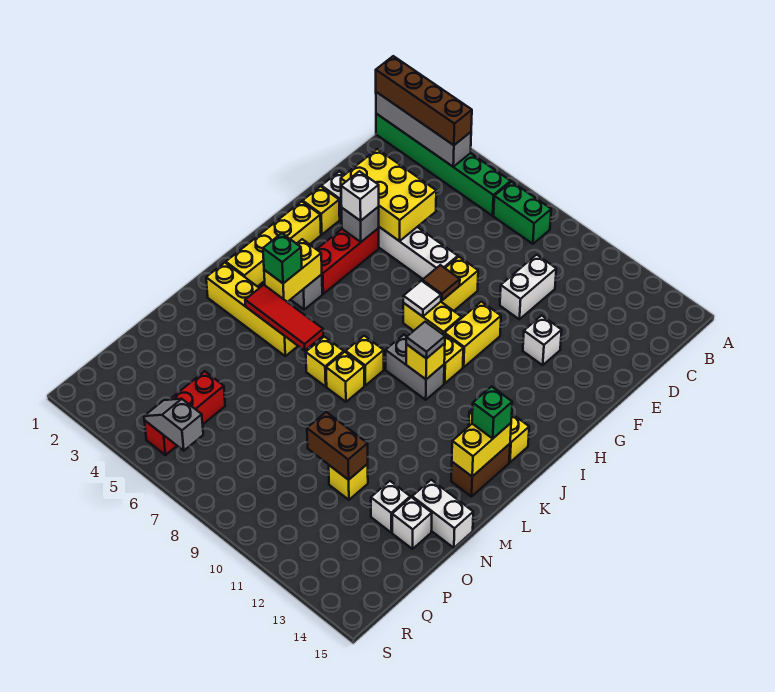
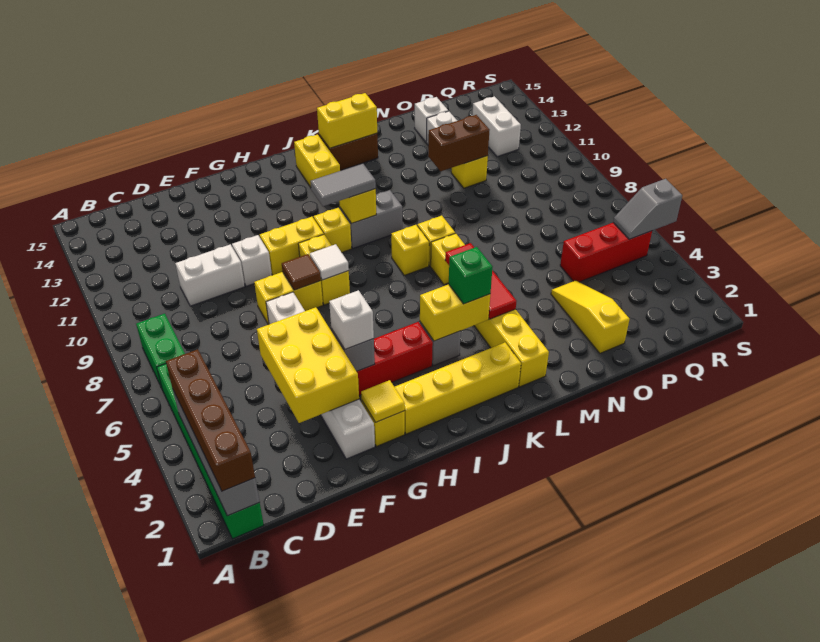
white brick F12 level 1 -> white brick F10 level 1
none -> yellow tile G2 level 2
grey brick J9:J10 level 1 -> grey brick J10:K10 level 1
grey tile J10 level 3 -> grey tile I10:J10 level 3
green brick K14 level 3 -> none
white brick N14:N15 level 1 -> white brick Q12:Q13 level 1
none -> yellow slope O2:O4 level 1 top 2
brown brick O10:O11 level 2 -> brown brick N11:O11 level 2
grey slope R5:R6 level 2 top 6 -> grey slope R5:S5 level 2 top S

